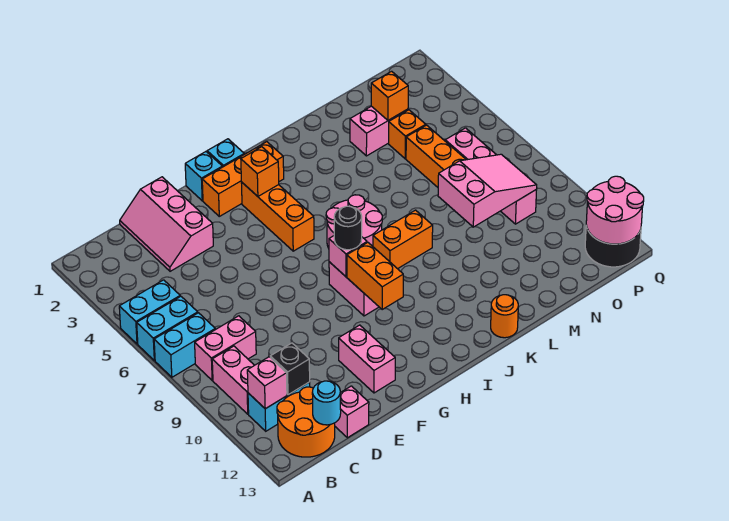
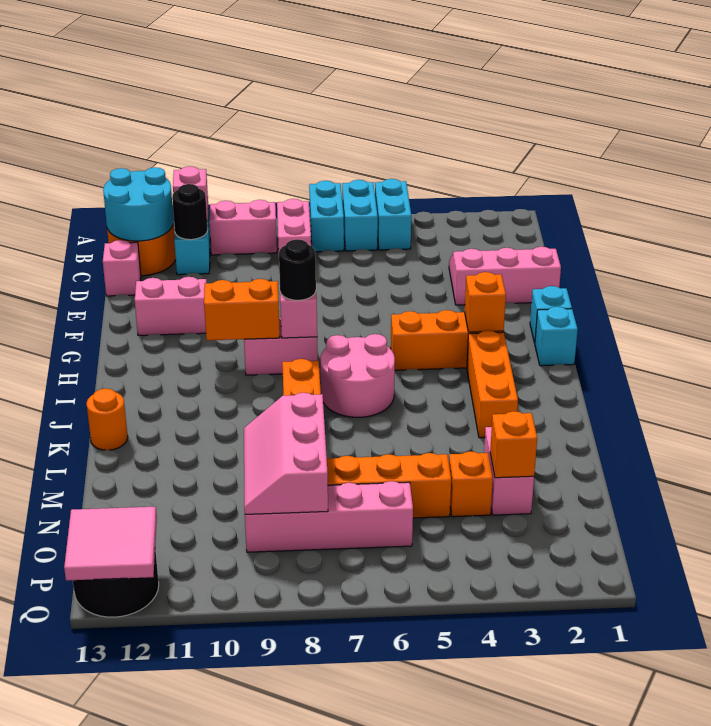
black brick C11 level 2 -> black round brick C11 level 2
cyan round brick C13 level 2 -> cyan round brick B12:C13 level 2
orange brick G2:I2 level 1 -> orange brick I3:K3 level 1
pink slope M8:O9 level 2 top M -> pink slope M8:O9 level 2 top 8
pink round brick P12:Q13 level 2 -> pink tile P12:Q13 level 2

